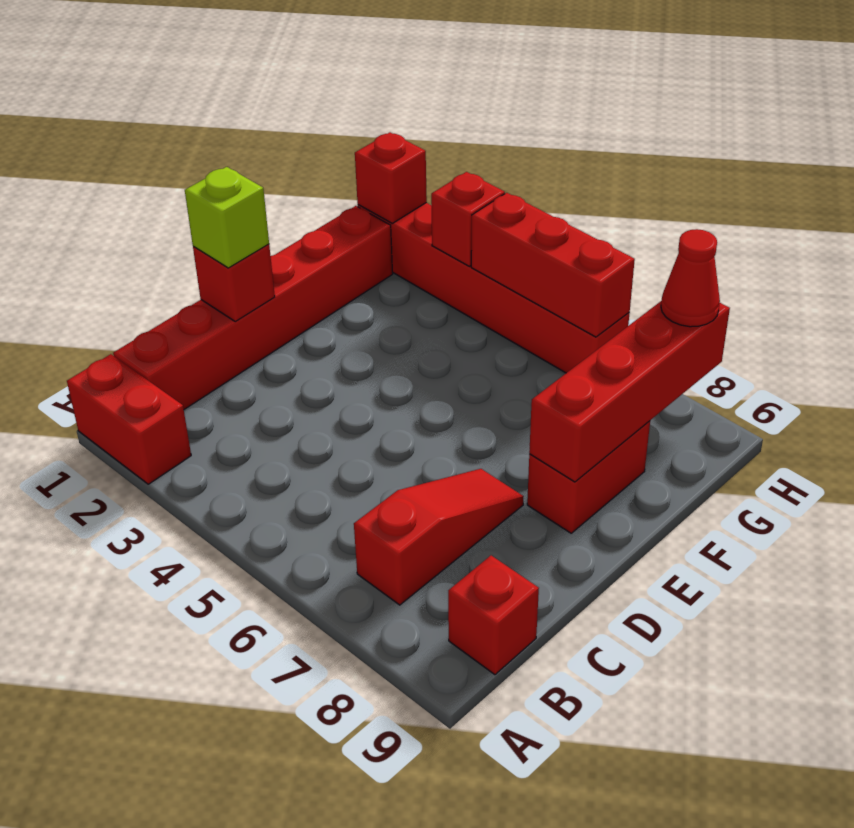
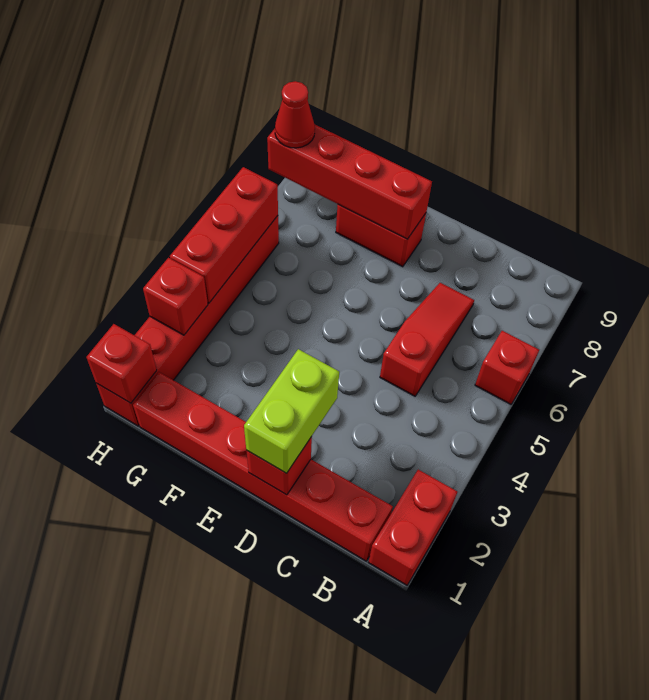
red slope B7:D7 level 1 top B -> red slope C5:C7 level 1 top 5
red brick B9 level 1 -> red brick A6 level 1
lime brick D1 level 3 -> lime brick D1:D2 level 3

